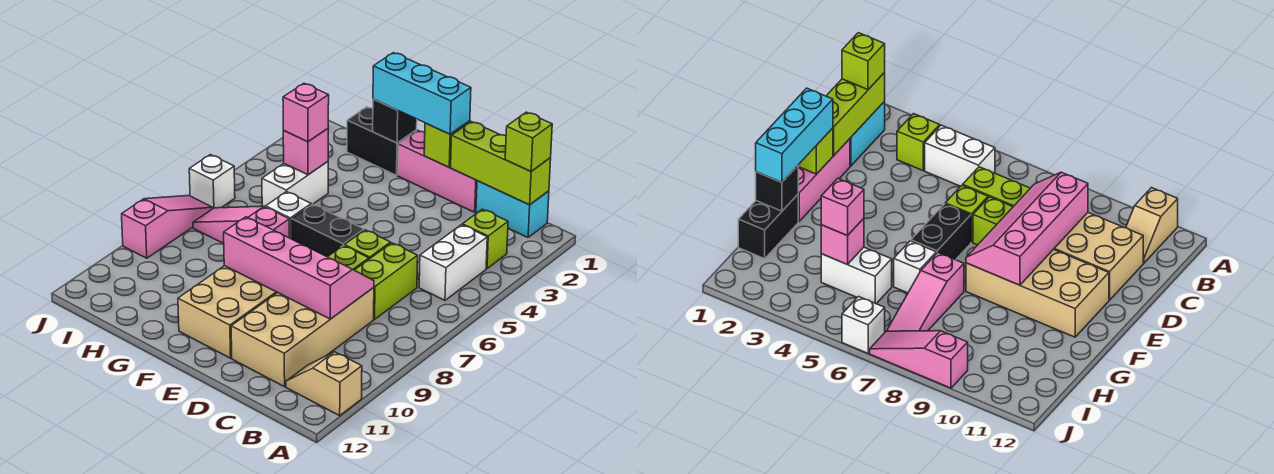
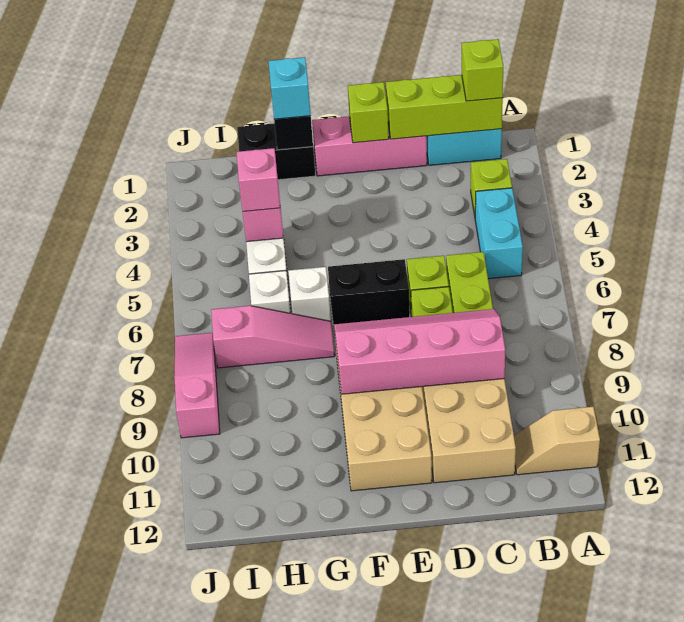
white brick B4:B5 level 1 -> cyan brick B4:B5 level 1
cyan brick E1:G1 level 3 -> cyan brick G1 level 3
pink slope G7:I7 level 1 top G -> pink slope G7:I7 level 1 top I
white brick J6 level 1 -> white brick H6 level 1

